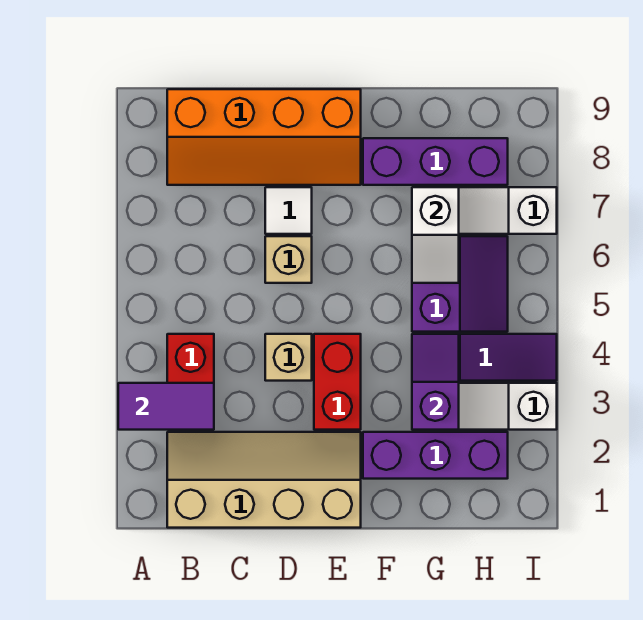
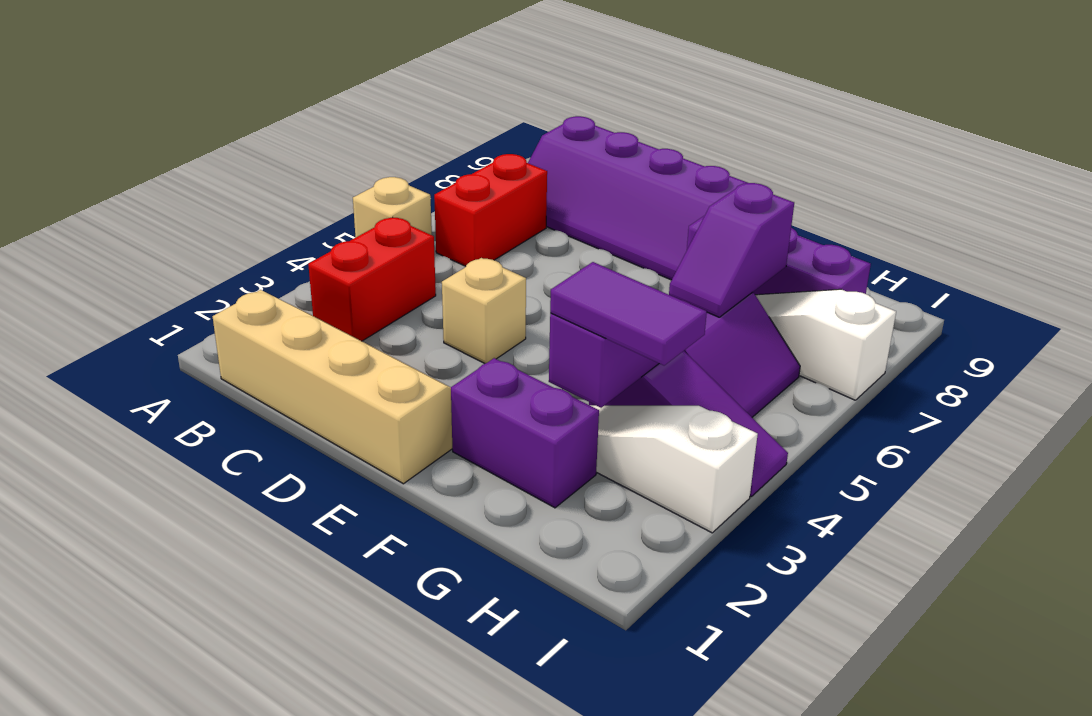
purple tile A3:B3 level 2 -> purple tile G3:H3 level 3
orange slope B8:E9 level 1 top 9 -> purple slope B8:E9 level 1 top 9
tan brick D6 level 1 -> tan brick A5 level 1
white tile D7 level 1 -> none
red brick E3:E4 level 1 -> red brick B6:B7 level 1
purple brick F2:H2 level 1 -> purple brick F2:G2 level 1
white slope G6:G7 level 2 top 7 -> purple slope G6:G7 level 2 top 7

